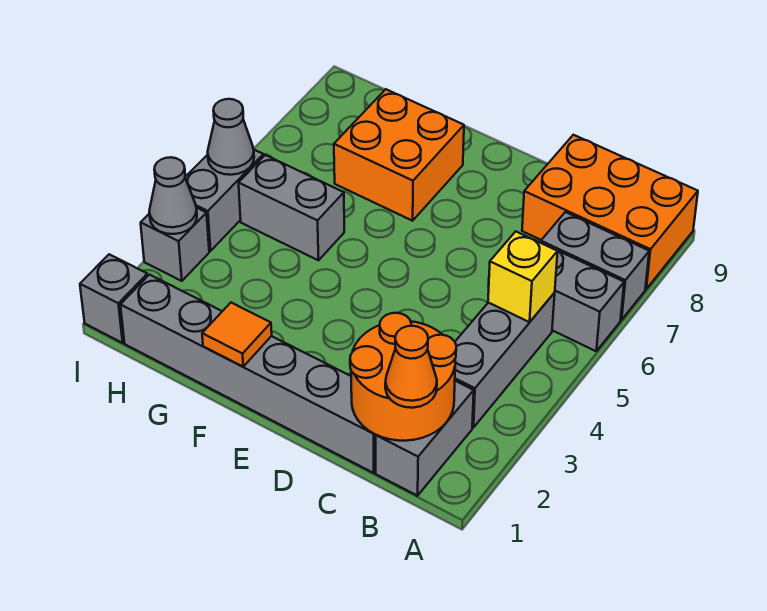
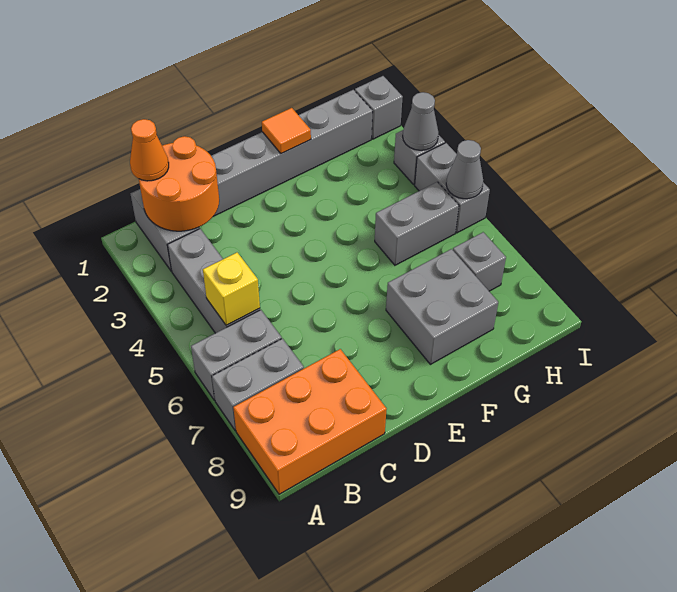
orange brick F7:G8 level 1 -> grey brick F7:G8 level 1
none -> grey brick H7 level 1

